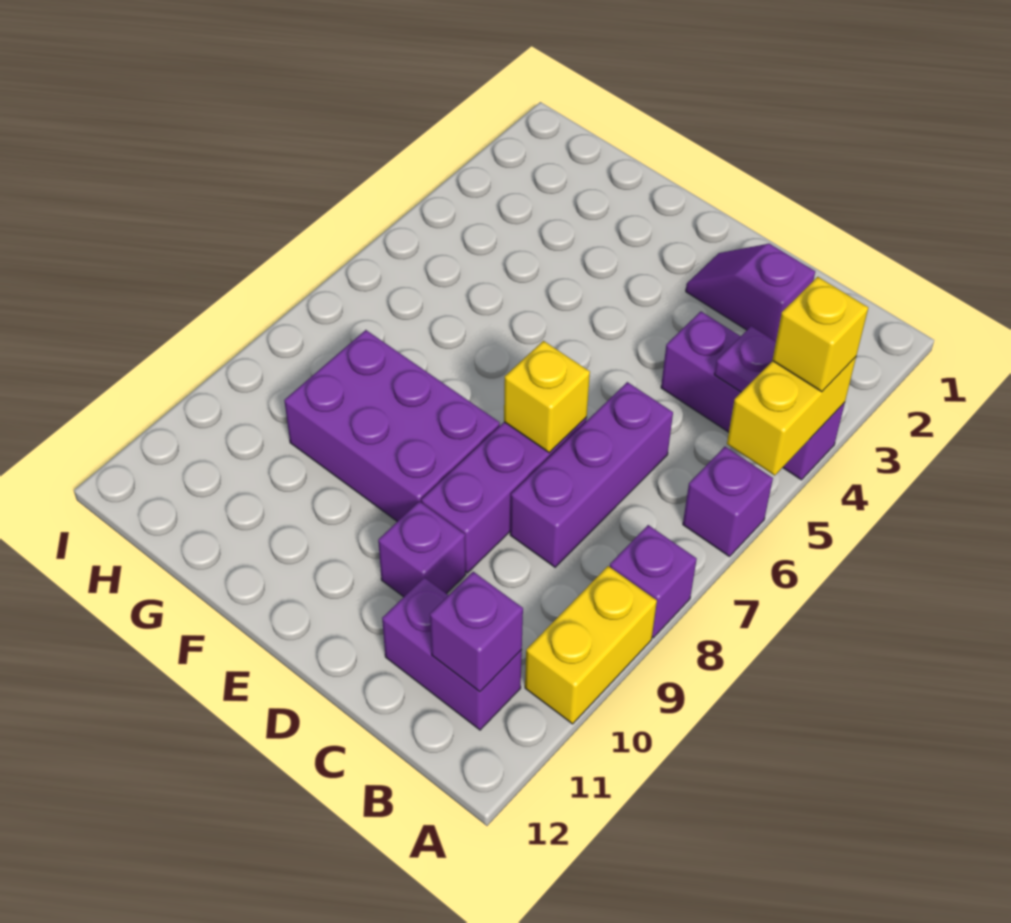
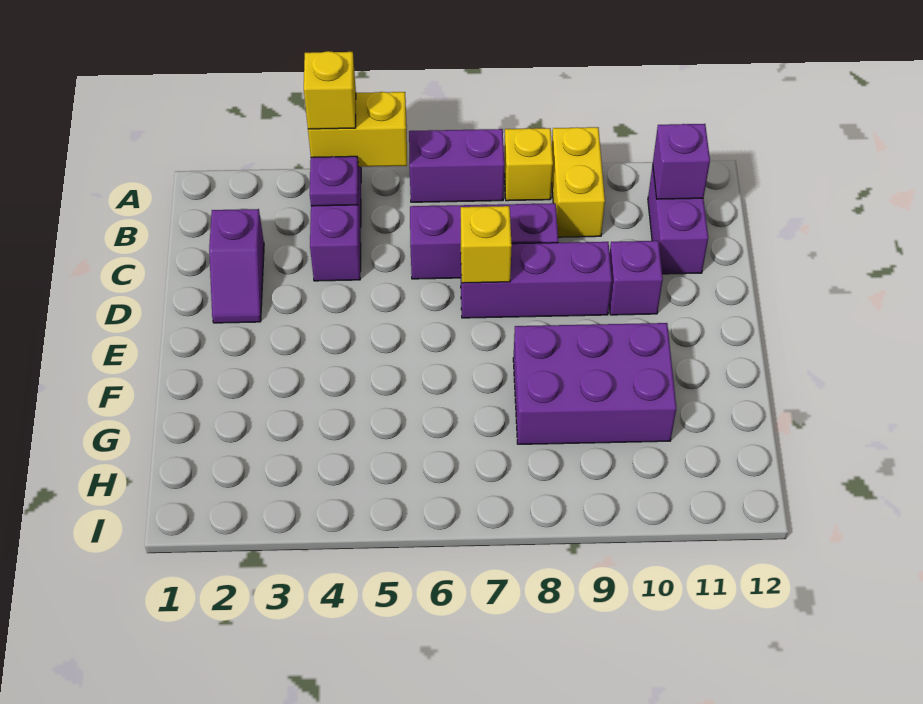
purple brick A6 level 1 -> purple brick A6:A7 level 1
purple brick A8 level 1 -> yellow brick A8 level 1
yellow brick A9:A10 level 1 -> yellow brick A9:B9 level 1
purple brick E8:G9 level 1 -> purple brick F8:G10 level 1

